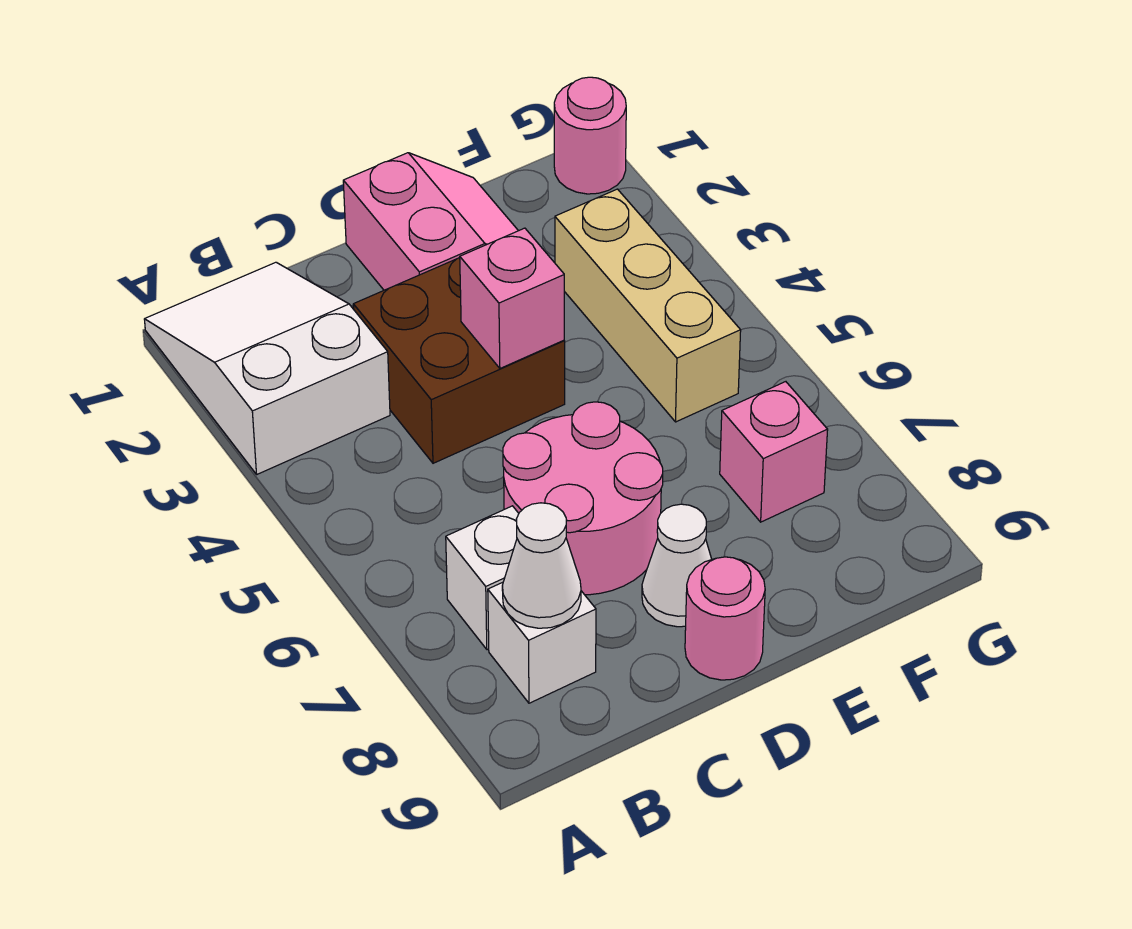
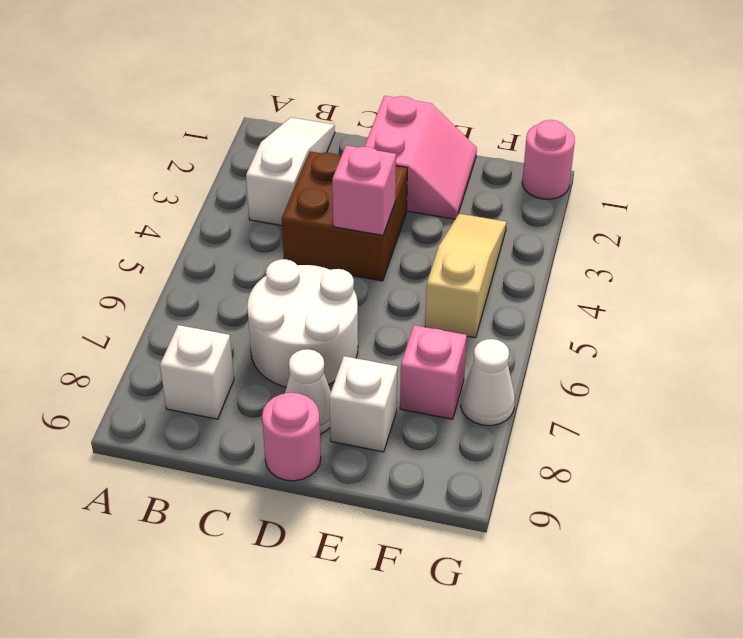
white slope A1:B3 level 1 top 3 -> white slope B1:B3 level 1 top 3
white brick B7 level 1 -> white brick E8 level 1
white cone B8 level 2 -> white cone G7 level 1
pink round brick C6:D7 level 1 -> white round brick C6:D7 level 1
tan brick F3:F5 level 1 -> tan slope F3:F5 level 1 top 5

